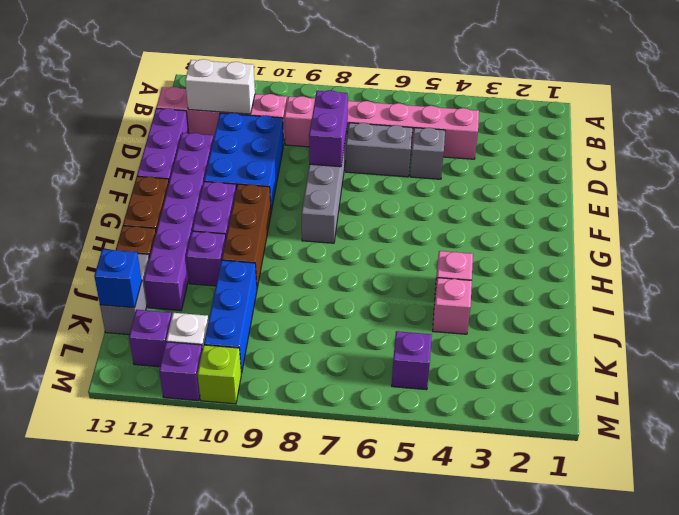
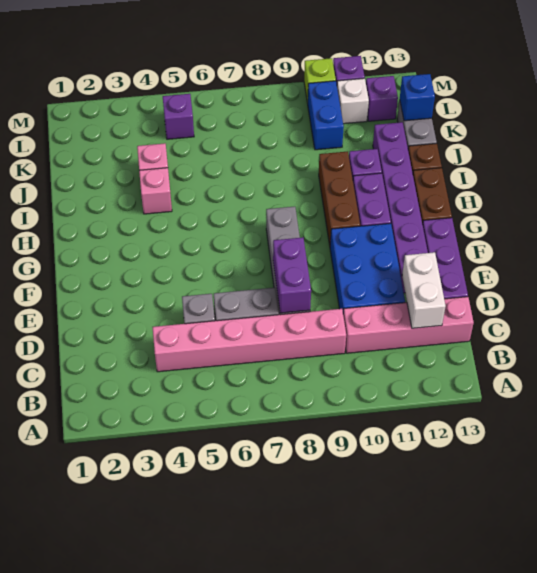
white brick C11:C12 level 2 -> white brick C12:D12 level 2
blue brick J10:L10 level 1 -> blue brick K10:L10 level 1

